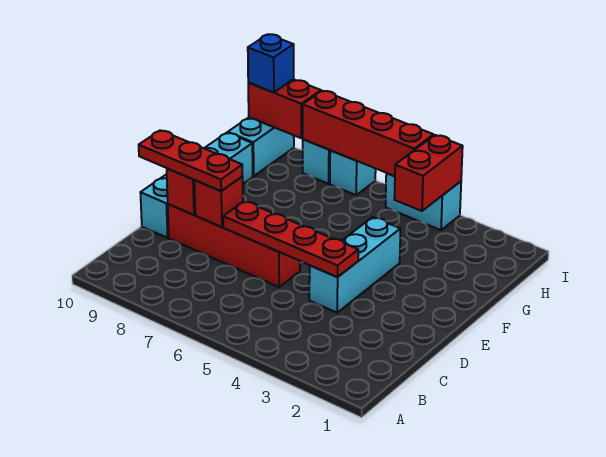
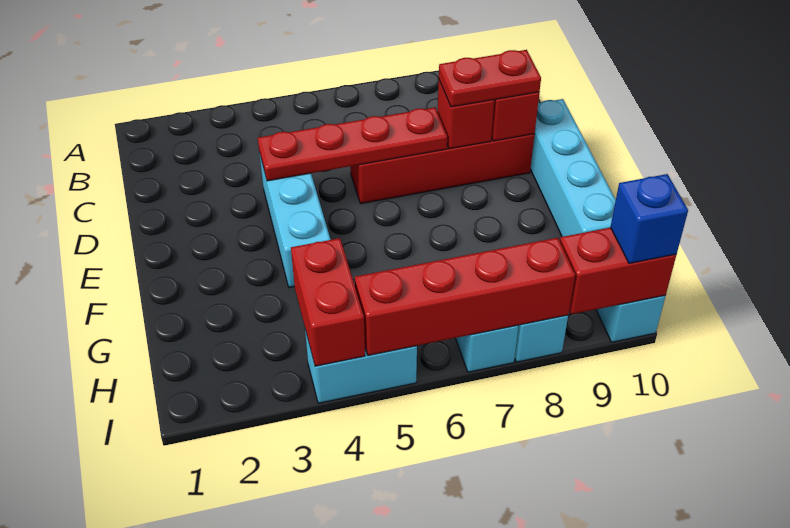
red plate D8:D10 level 3 -> red plate D8:D9 level 3

